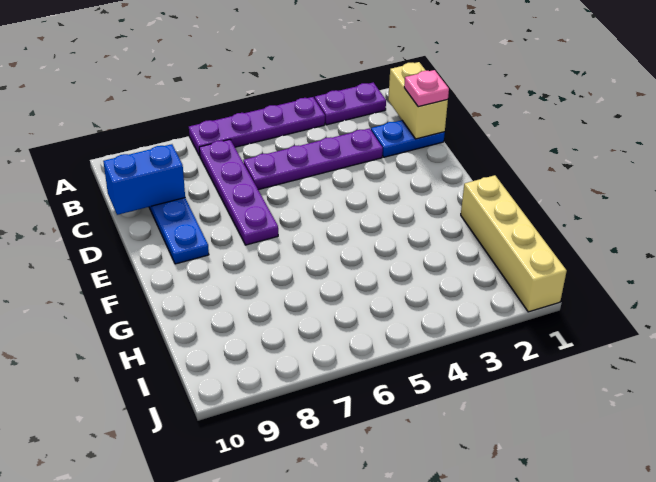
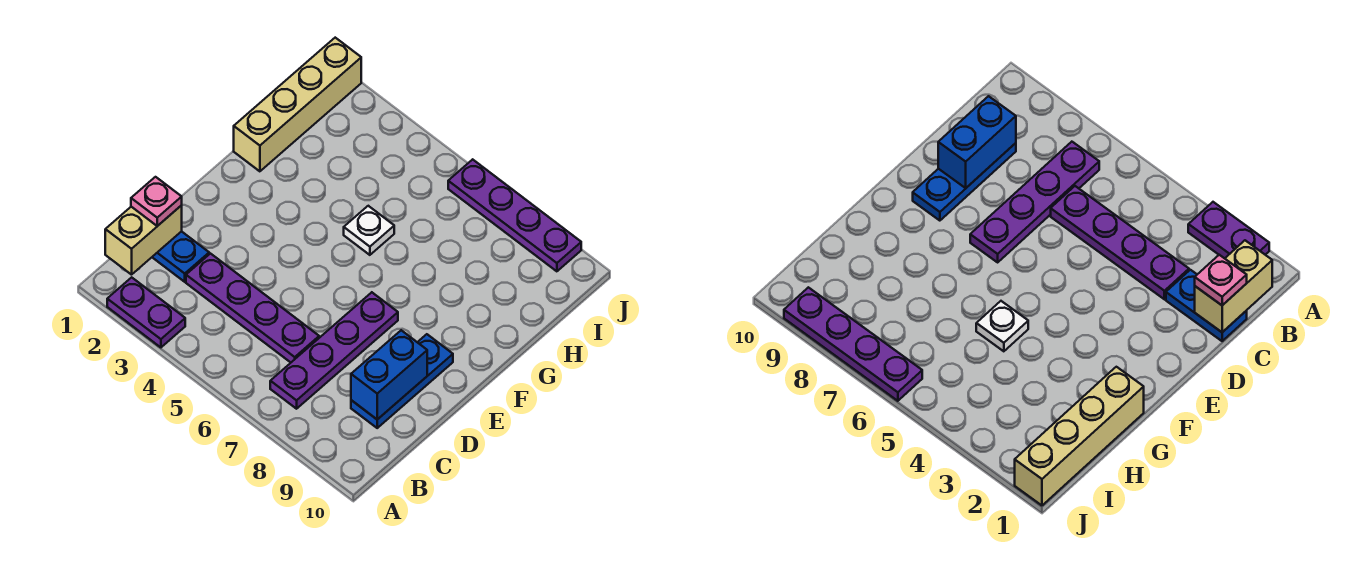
purple plate A4:A7 level 1 -> purple plate J6:J9 level 1
blue brick C9:C10 level 2 -> blue brick C9:D9 level 2
none -> white plate G5 level 1

